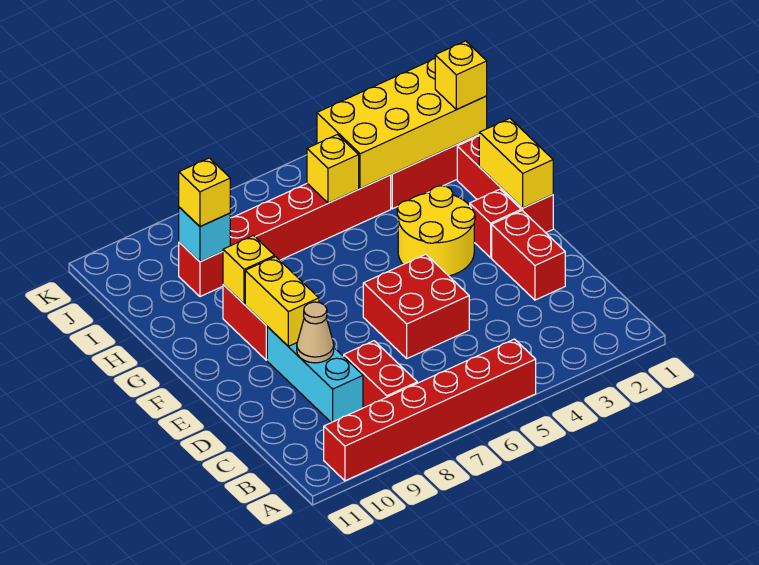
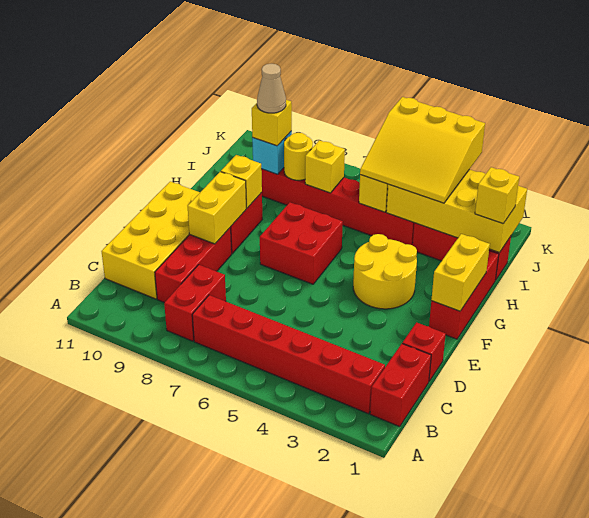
red brick A5:A10 level 1 -> red brick B2:B7 level 1
cyan brick C9:E9 level 1 -> red brick C9:E9 level 1
none -> yellow brick C10:F11 level 1
red brick D2:E2 level 1 -> red brick B1:C1 level 1
red brick D5:E6 level 1 -> red brick F6:G7 level 1
tan cone D9 level 2 -> tan cone I9 level 4
red brick F2 level 1 -> red brick D1 level 1
none -> yellow slope I3:K5 level 3 top K
none -> yellow brick I7 level 2
none -> yellow round brick I8 level 2

